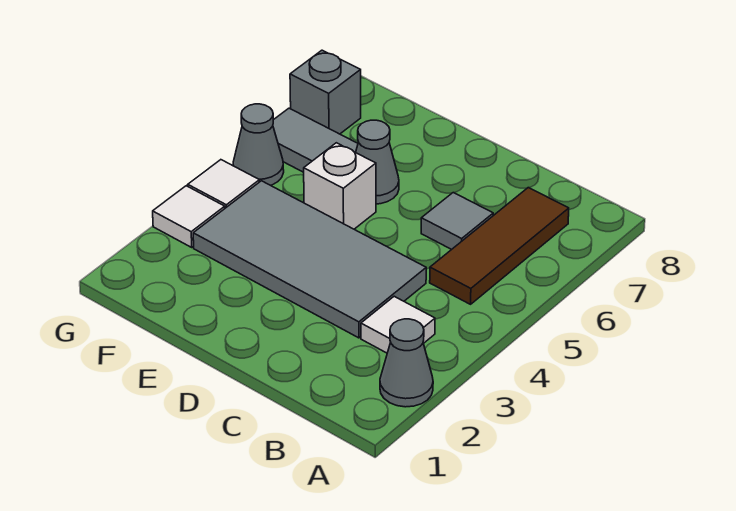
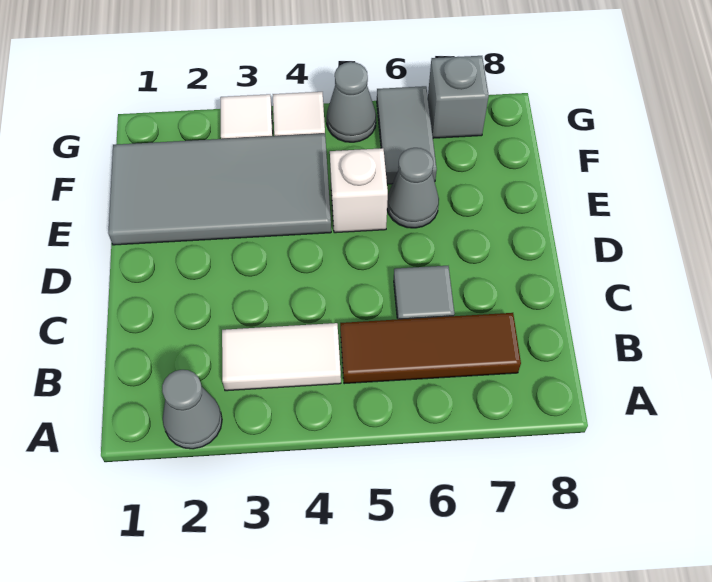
white tile B3 level 1 -> white tile B3:B4 level 1
grey tile C3:F4 level 1 -> grey tile E1:F4 level 1

